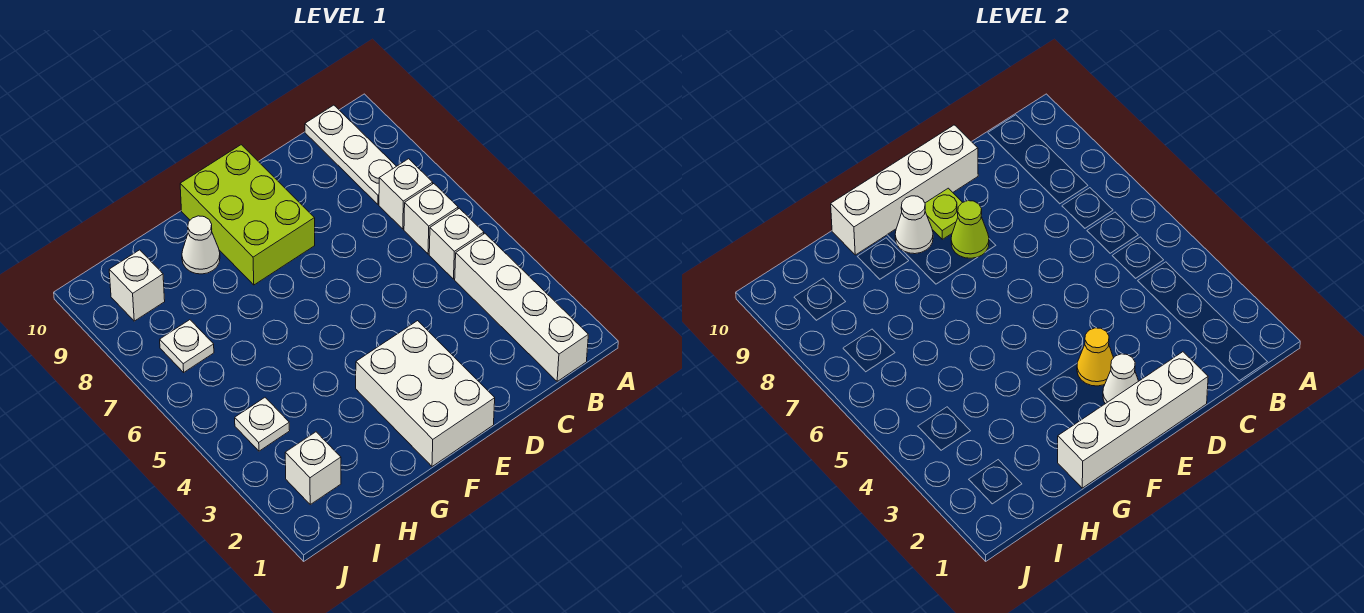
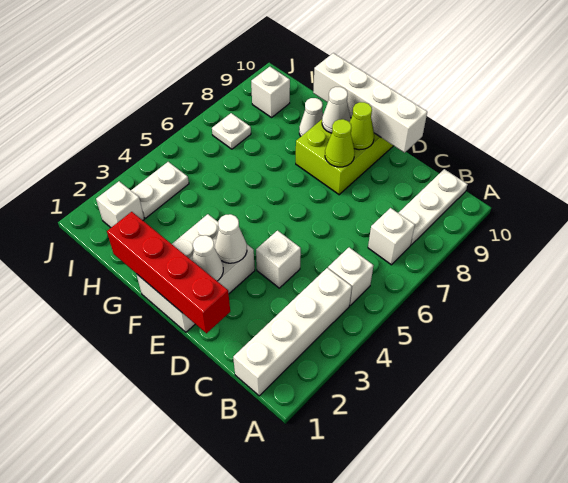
white brick B6 level 1 -> white brick D4 level 1
white brick D1:G1 level 2 -> red brick D1:G1 level 2
yellow cone E3 level 2 -> white cone E3 level 2
lime plate E9 level 2 -> lime cone E9 level 2
white plate I4 level 1 -> white plate I3:I4 level 1

